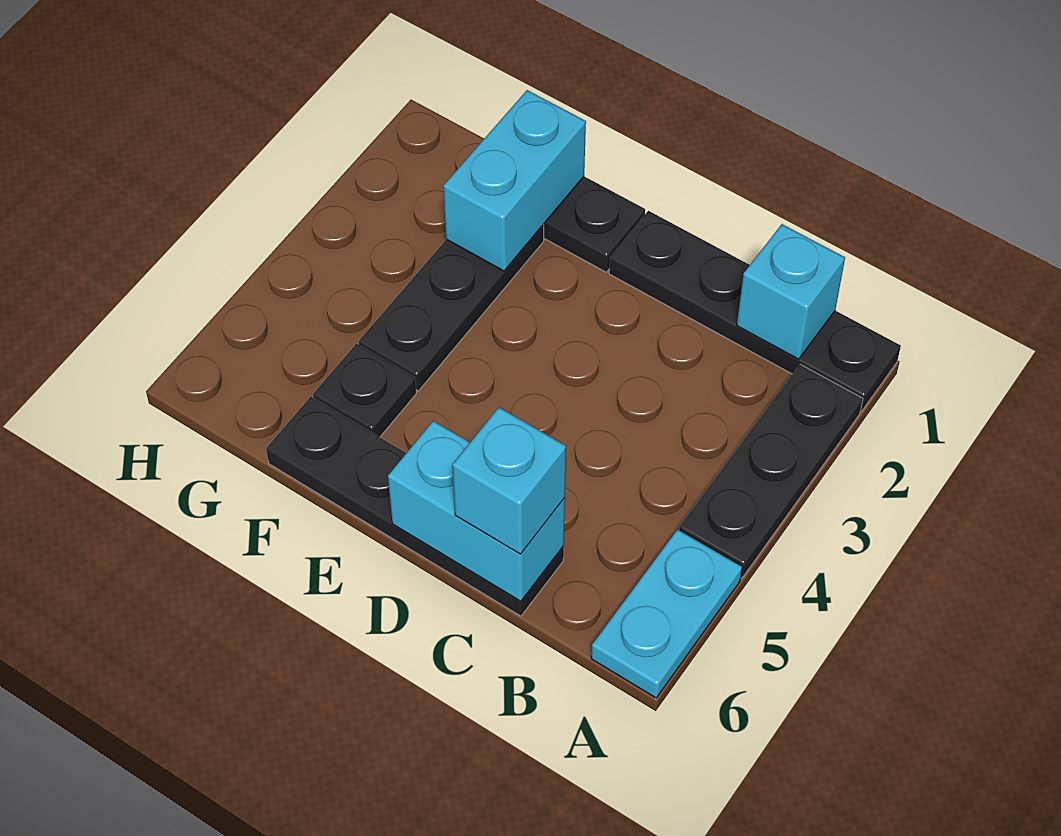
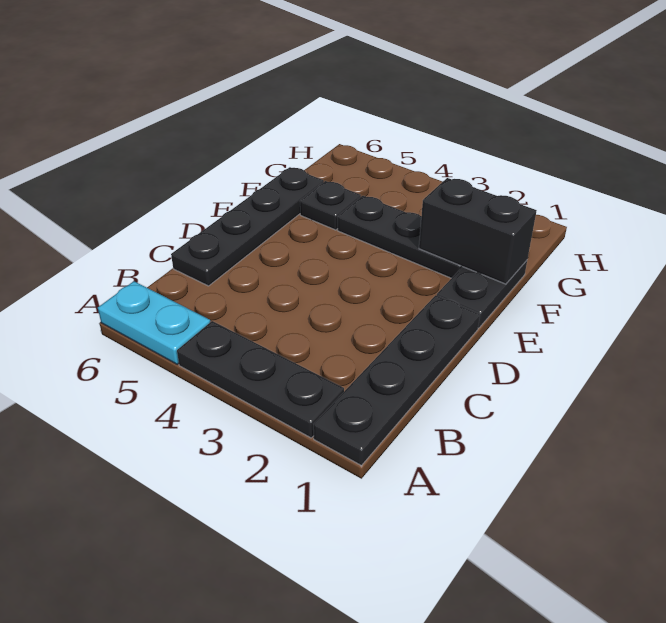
cyan brick B1 level 2 -> none
cyan brick C6:D6 level 2 -> none
cyan brick C6 level 3 -> none
cyan brick F1:F2 level 2 -> black brick F1:F2 level 2

